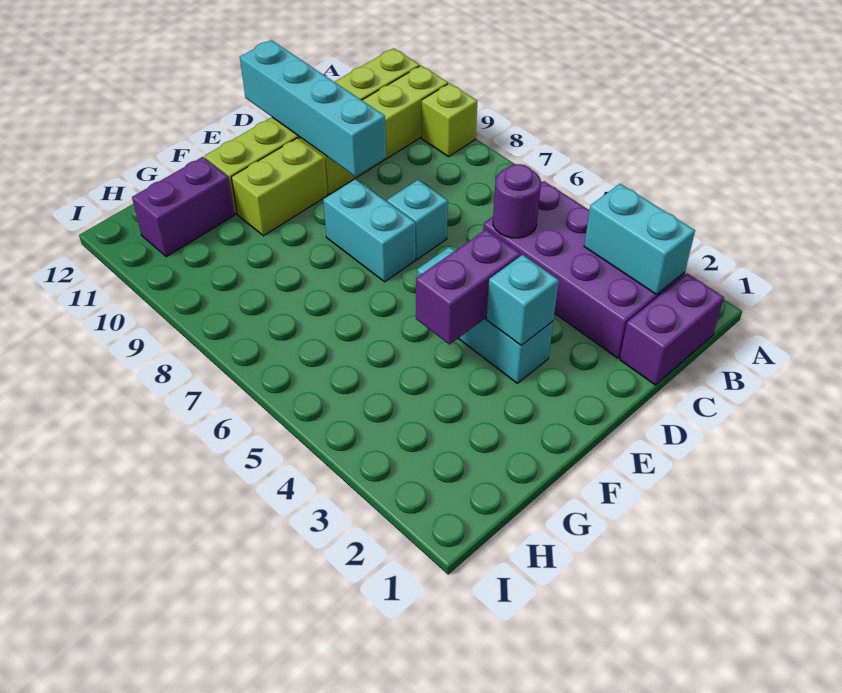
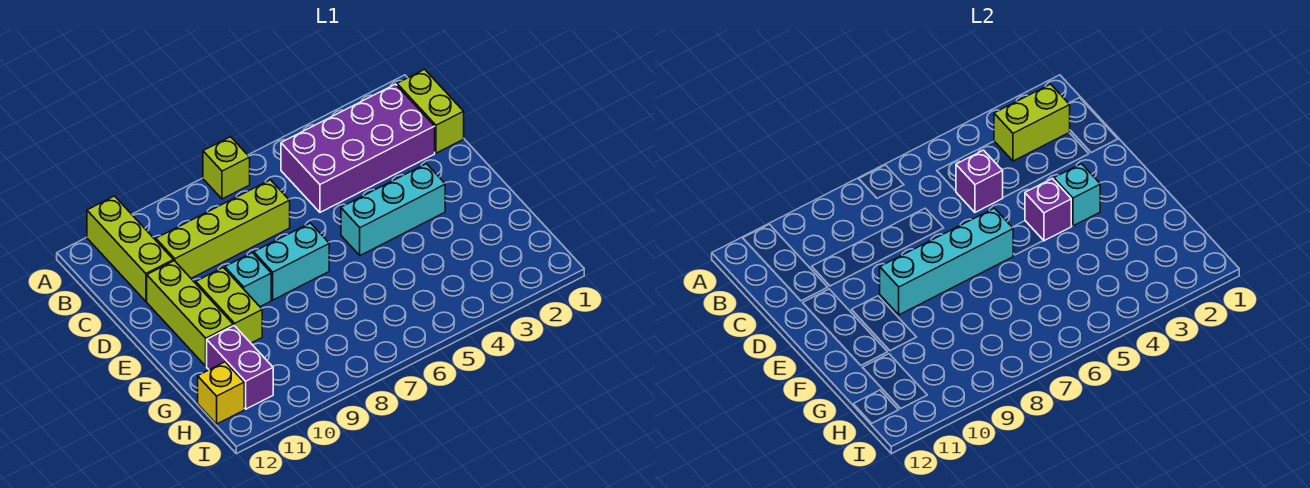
lime brick A9 level 1 -> lime brick A7 level 1
lime brick A10:D10 level 1 -> lime brick C7:C10 level 1
purple brick B1:C1 level 1 -> lime brick B1:C1 level 1
cyan brick B2:B3 level 2 -> lime brick B2:B3 level 2
purple round brick C5 level 2 -> purple brick C5 level 2
cyan brick D7 level 1 -> cyan brick E9 level 1
cyan brick D9:D12 level 2 -> cyan brick E6:E9 level 2
purple brick E4:F4 level 2 -> purple brick E4 level 2
none -> yellow brick H12 level 1

